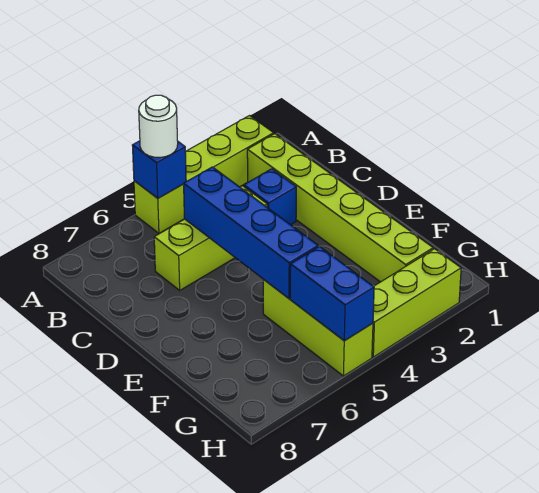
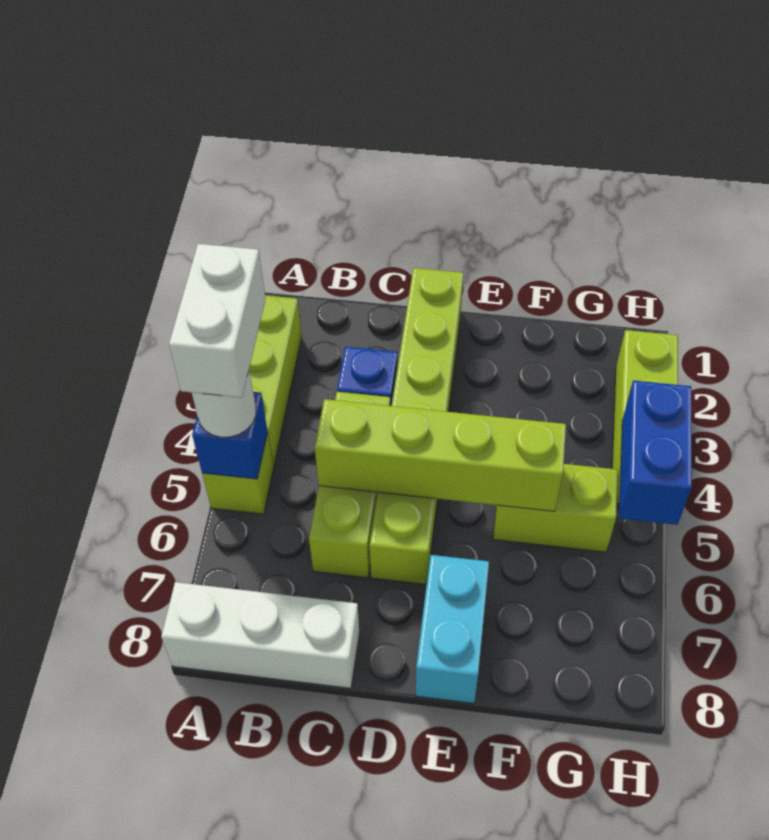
none -> white brick A4:A5 level 4
none -> white brick A8:C8 level 1
lime brick B2:G2 level 1 -> lime brick D1:D6 level 1
blue brick C5:F5 level 2 -> lime brick C5:F5 level 2
none -> cyan brick E7:E8 level 1
lime brick F5:H5 level 1 -> lime brick F5:G5 level 1
blue brick G5:H5 level 2 -> blue brick H4:H5 level 2

